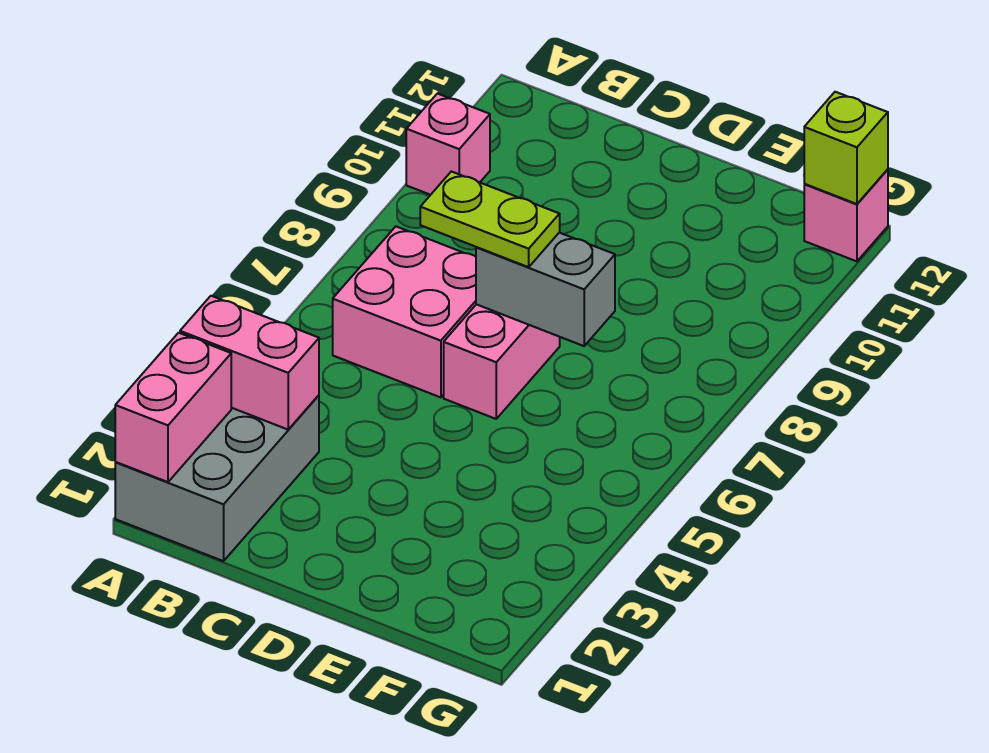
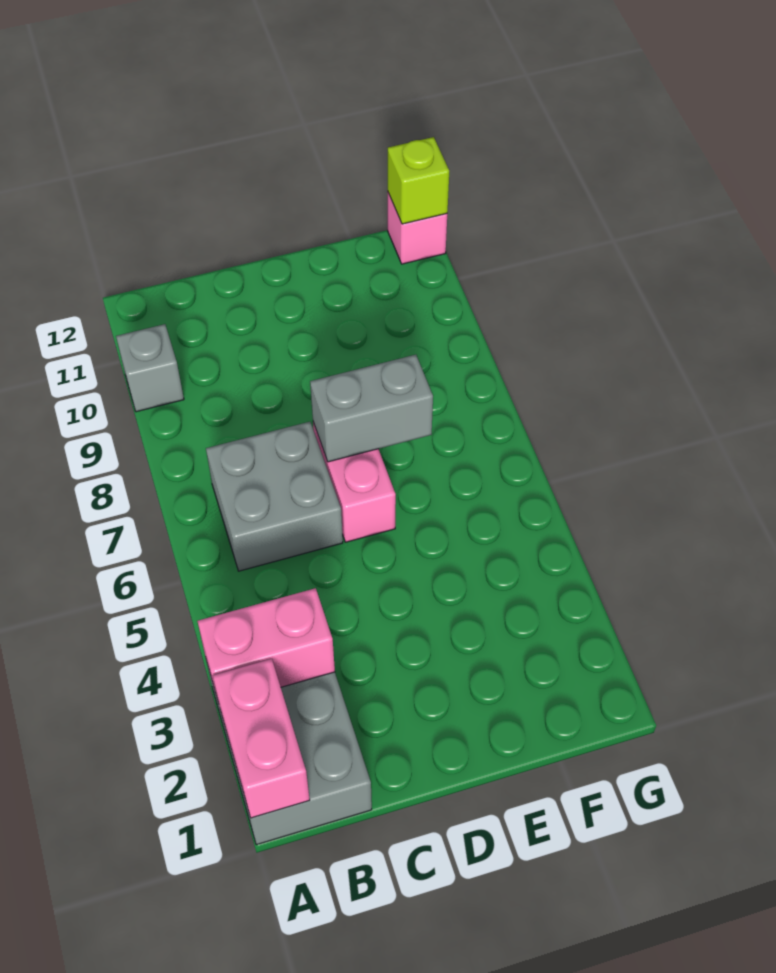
pink brick A10 level 1 -> grey brick A10 level 1
pink brick B6:C7 level 1 -> grey brick B6:C7 level 1
lime plate C7:D7 level 3 -> none

